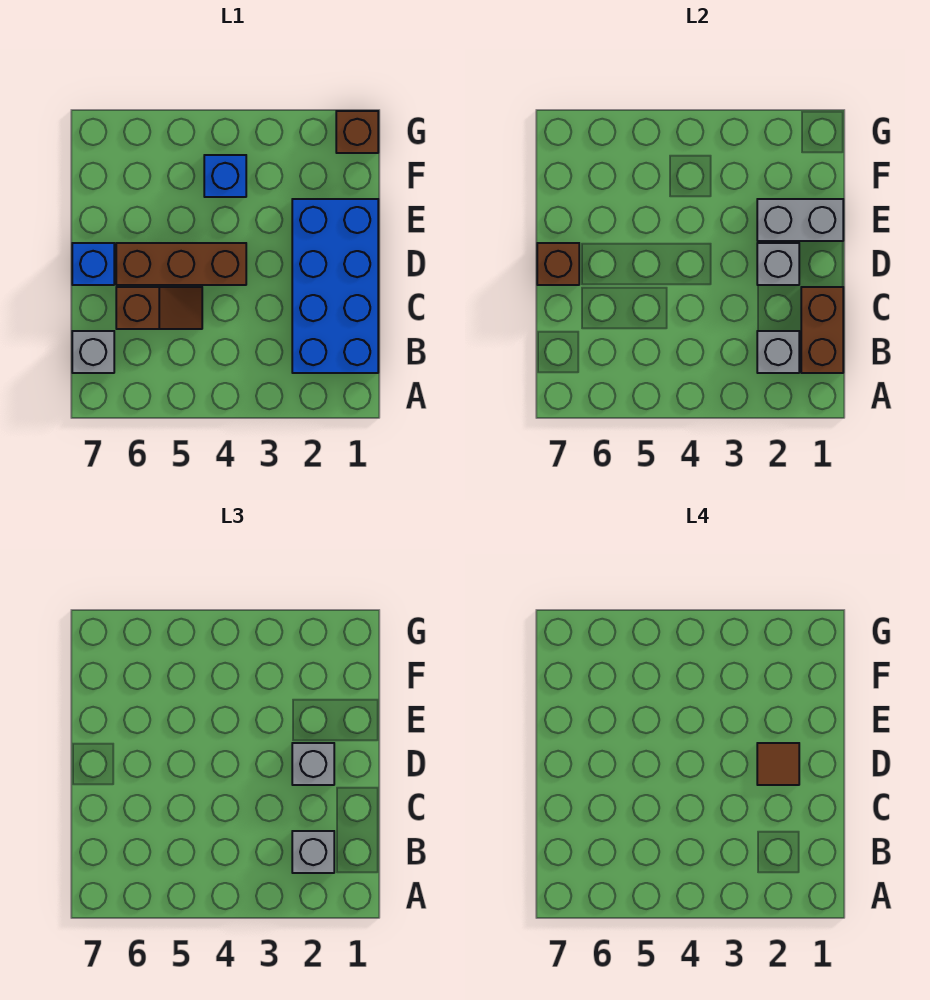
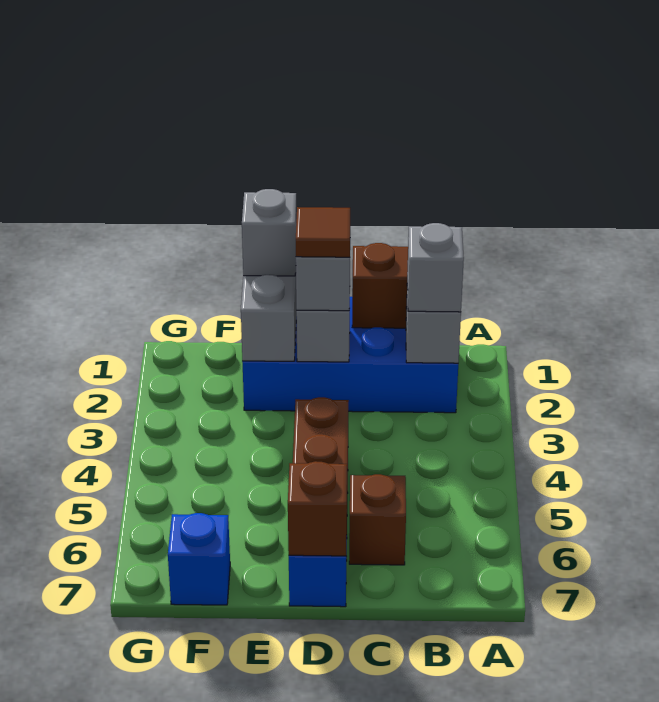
grey brick B7 level 1 -> grey brick E1 level 3
blue brick F4 level 1 -> blue brick F7 level 1
brown brick G1 level 1 -> none

